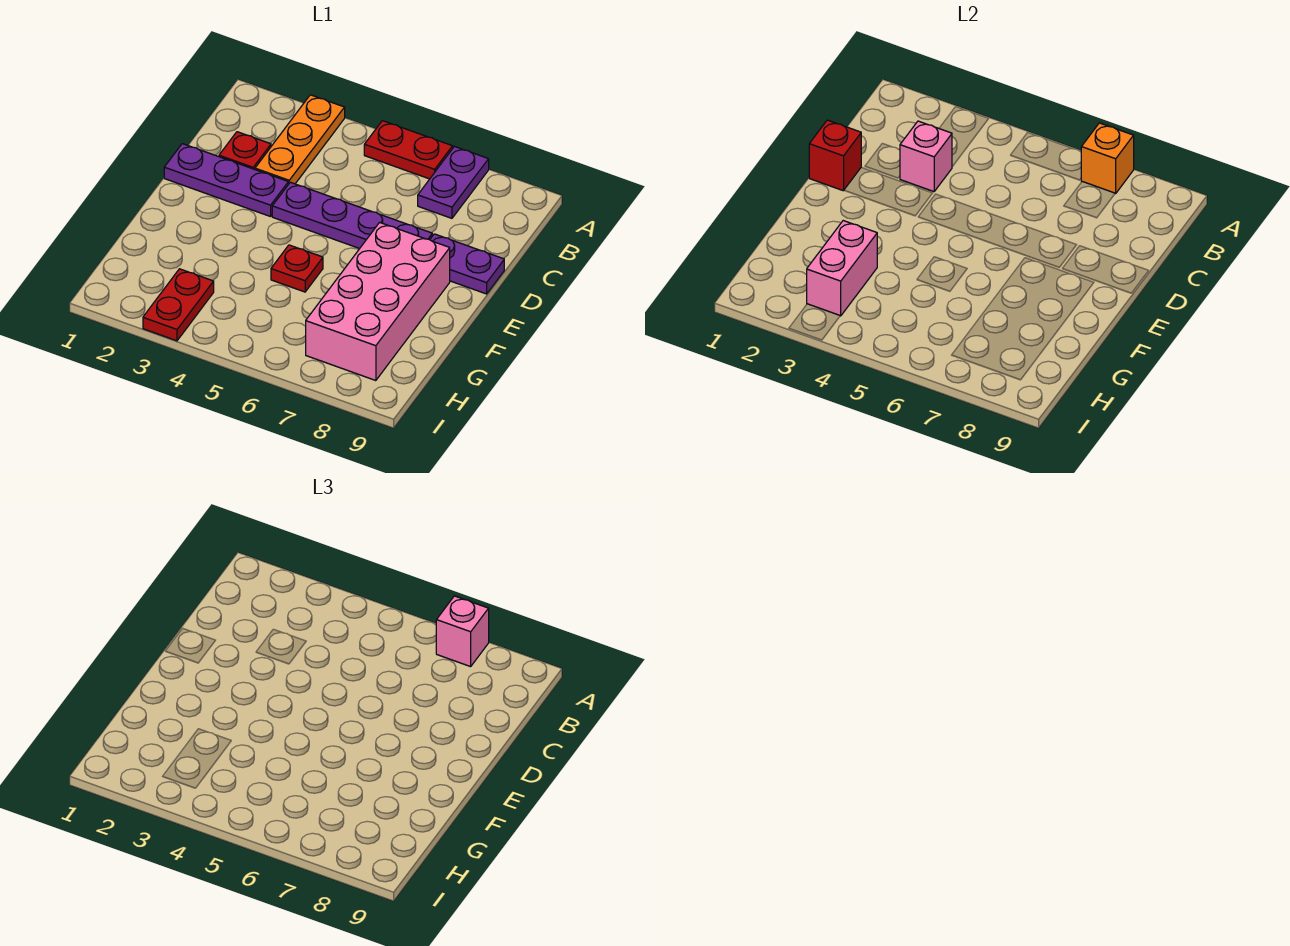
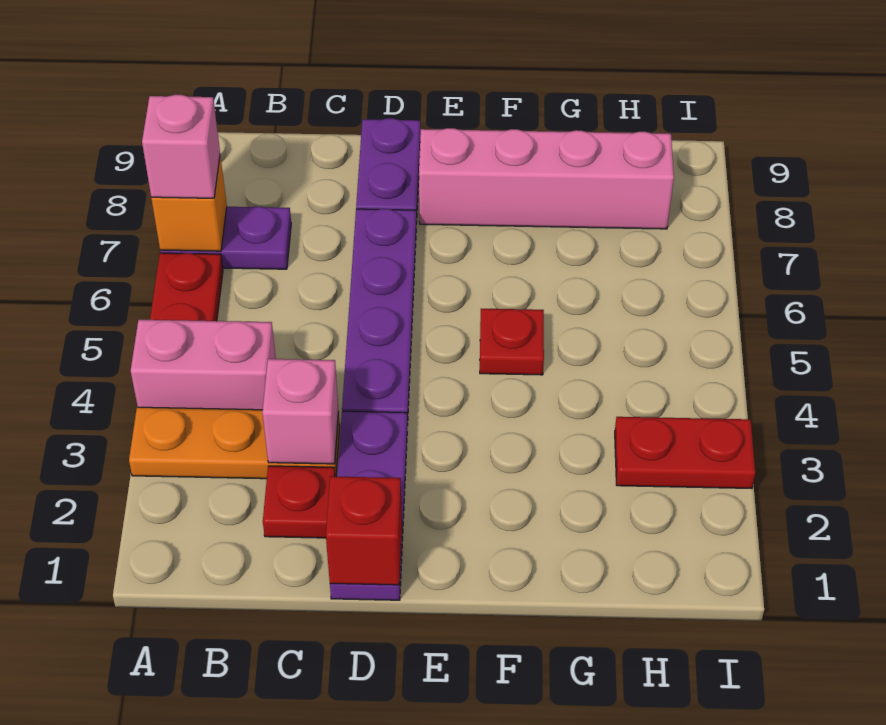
pink brick E7:H8 level 1 -> pink brick E8:H8 level 1
pink brick G3:H3 level 2 -> pink brick A4:B4 level 1

